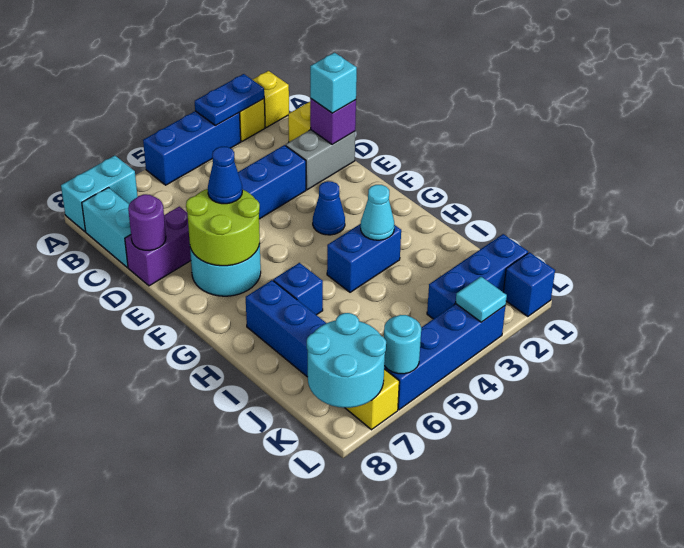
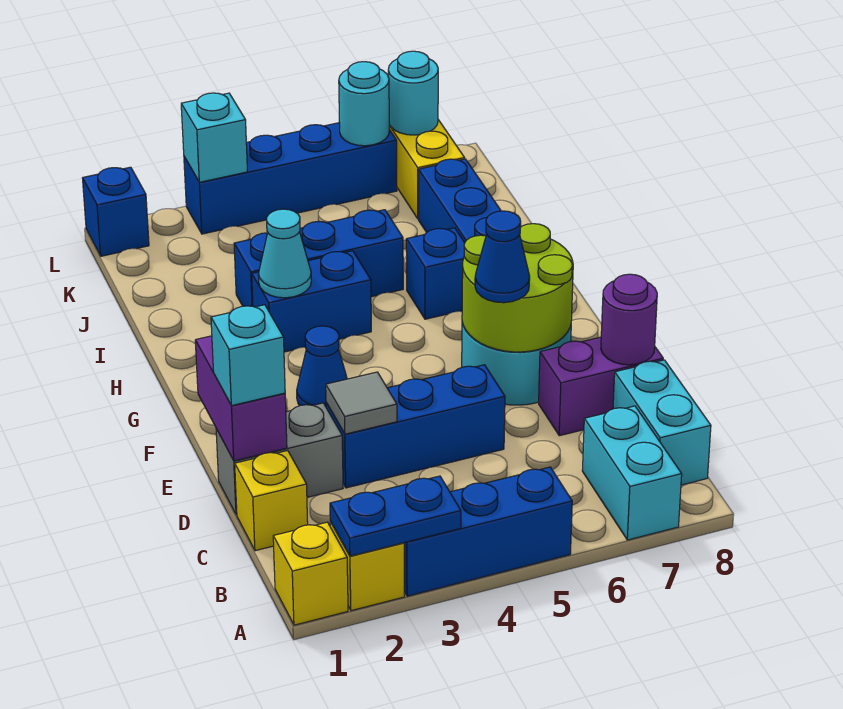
cyan brick A7:A8 level 1 -> cyan brick A7:B7 level 1
purple brick D1 level 2 -> purple brick D1:E1 level 2
none -> grey tile D3 level 2
blue brick K1:K3 level 1 -> blue brick I3:I5 level 1
cyan round brick K7:L8 level 2 -> cyan round brick L7 level 2
cyan tile L3 level 2 -> cyan brick L3 level 2

